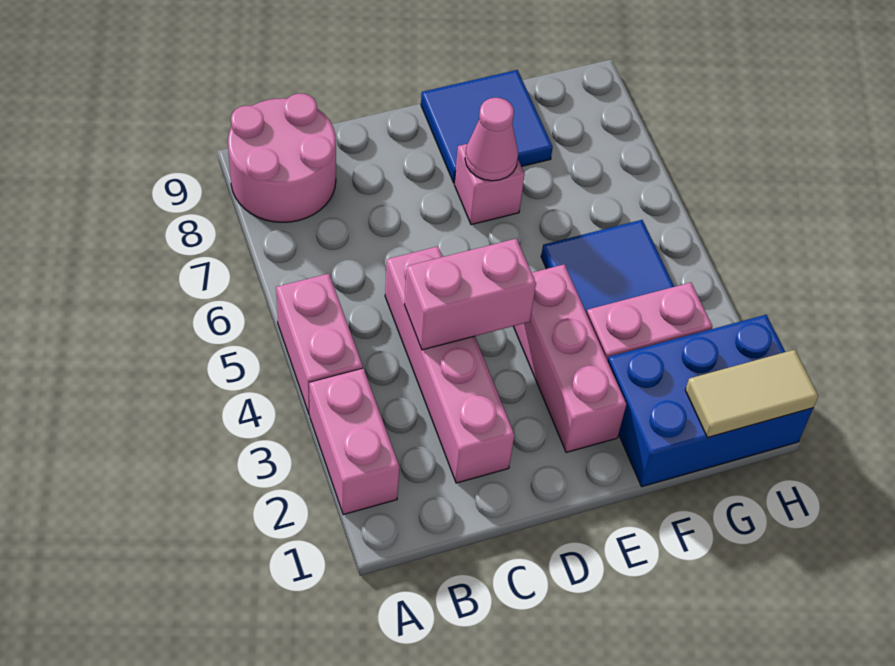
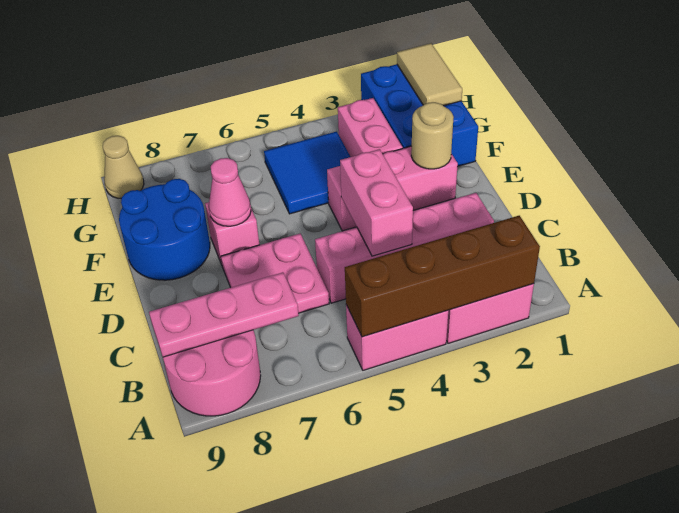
none -> brown brick A2:A5 level 2
none -> pink plate B7:B9 level 2
none -> pink plate C6:D7 level 1
none -> tan round brick E2 level 2
blue tile E8:F9 level 1 -> blue round brick E8:F9 level 1
none -> tan cone H9 level 1

